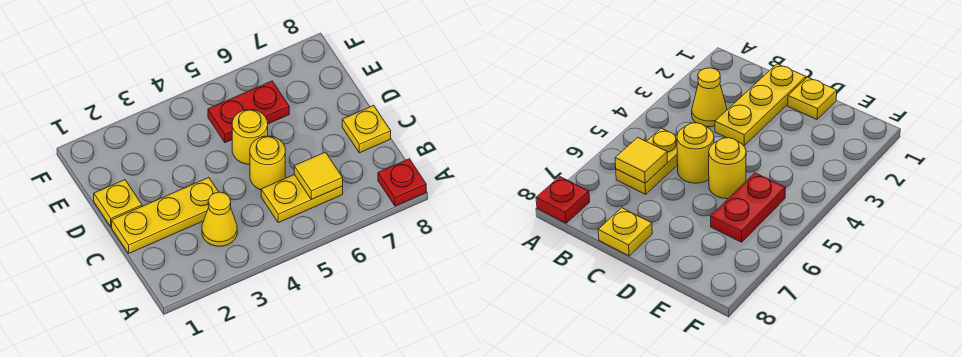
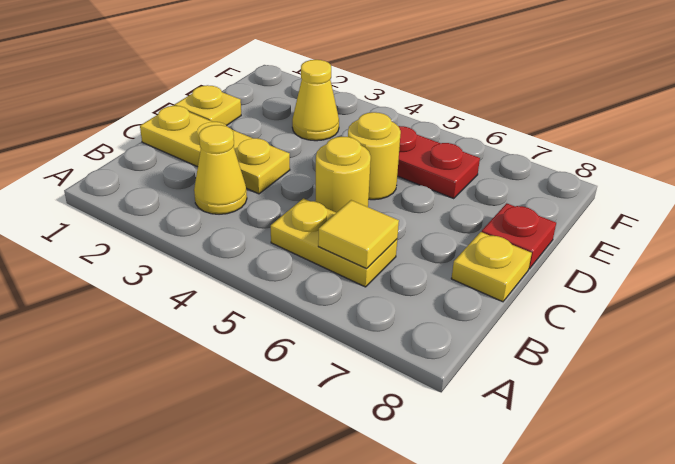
red plate A8 level 1 -> red plate D8 level 1
none -> yellow cone E3 level 1

